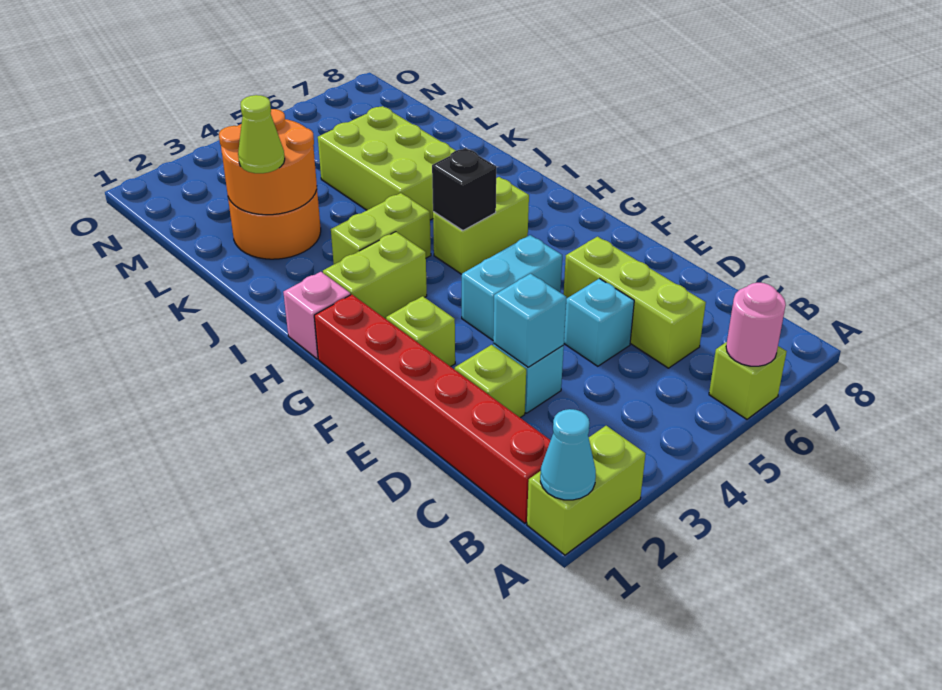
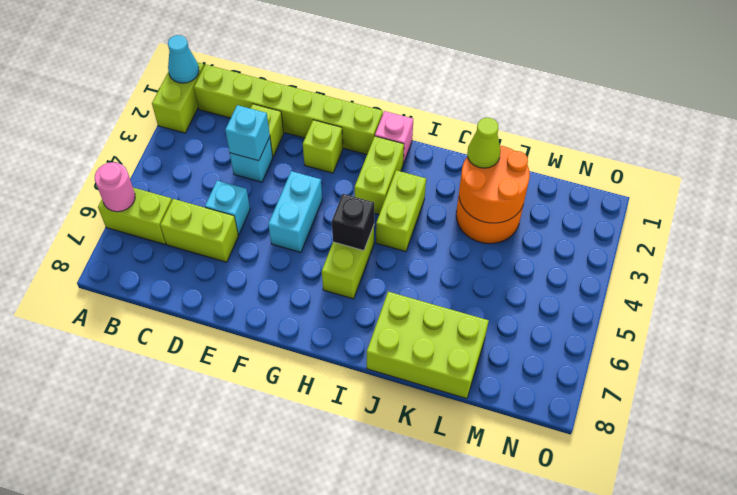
lime brick A6 level 1 -> lime brick A6:B6 level 1
red brick B1:G1 level 1 -> lime brick B1:G1 level 1
lime brick C6:E6 level 1 -> lime brick C6:D6 level 1
lime brick J5:L6 level 1 -> lime brick J7:L8 level 1

